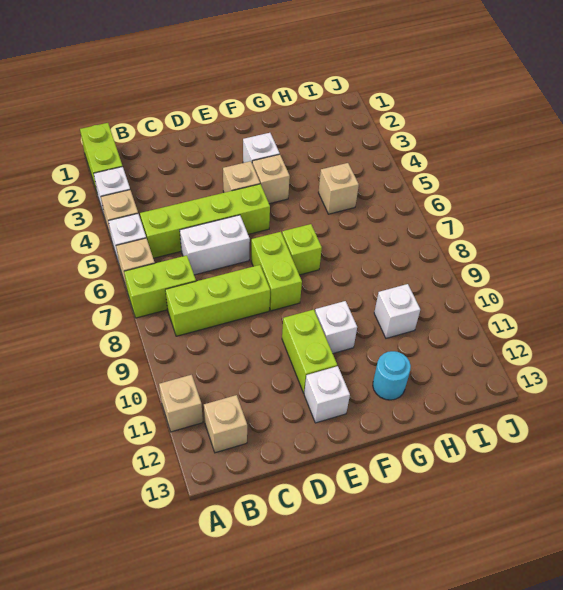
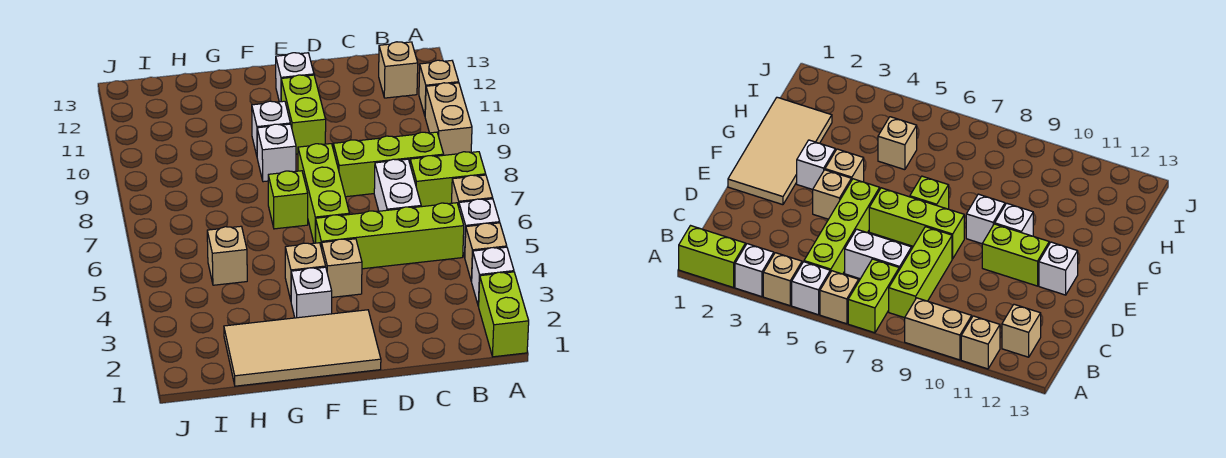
none -> tan brick A9:A10 level 1
white brick C6:D6 level 1 -> white brick C6:C7 level 1
none -> tan tile E1:H2 level 1
lime brick E7:E8 level 1 -> lime brick E6:E8 level 1
cyan round brick G12 level 1 -> none
white brick H10 level 1 -> white brick F9 level 1

